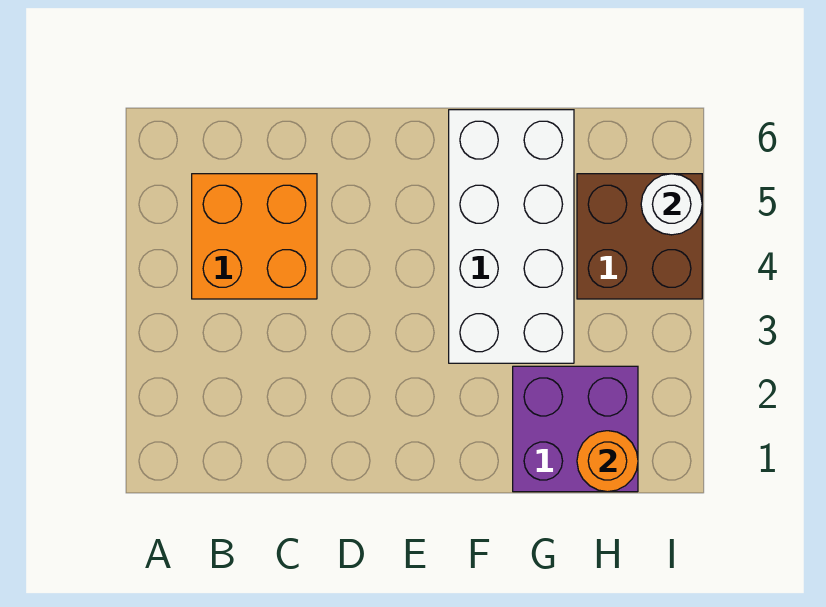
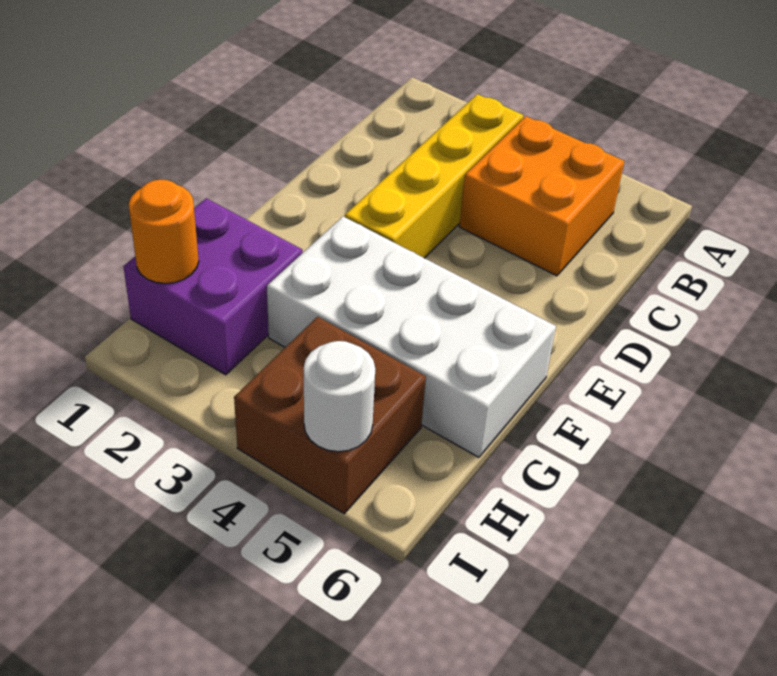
none -> yellow brick B3:E3 level 1

